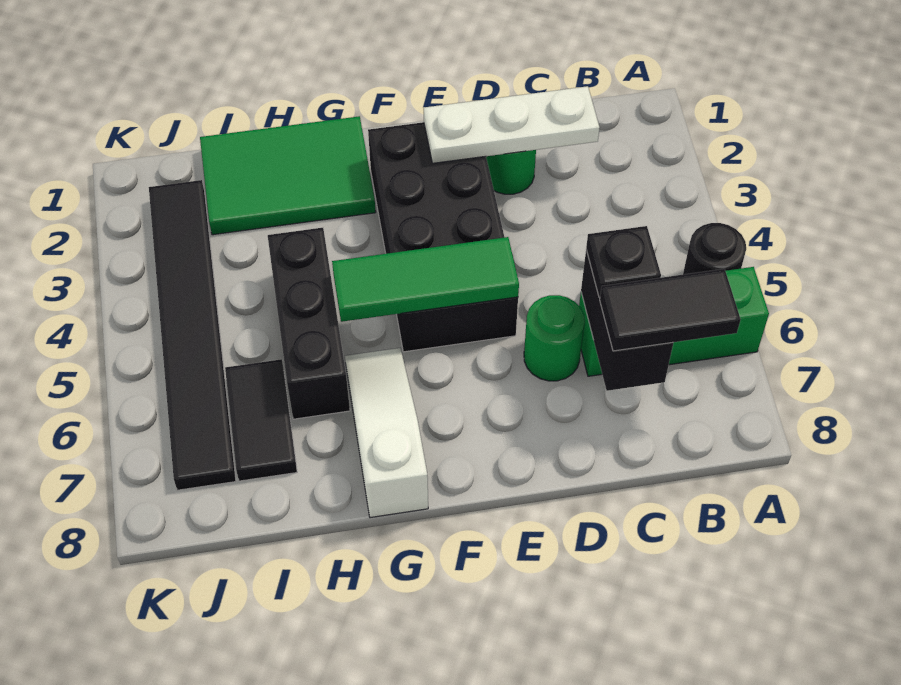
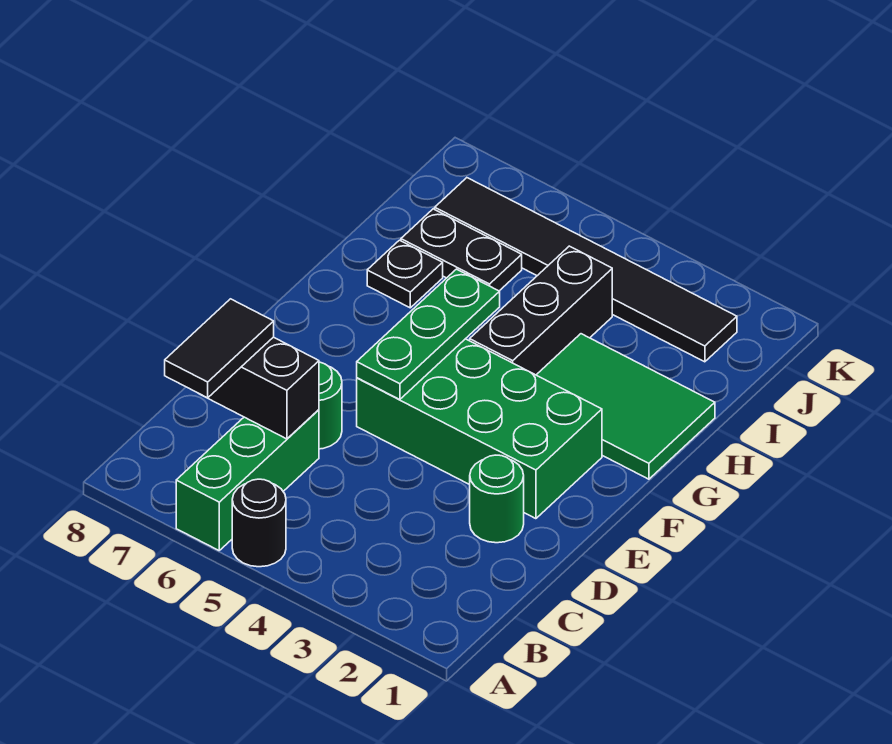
white plate C2:E2 level 2 -> none
black plate C6 level 3 -> black plate H7 level 1
black brick E2:F5 level 1 -> green brick E2:F5 level 1
green tile E5:G5 level 2 -> green plate E5:G5 level 2
green tile G1:I2 level 1 -> green tile G1:H3 level 1
white slope G6:G8 level 1 top 8 -> none
black brick H4:H6 level 1 -> black brick G4:I4 level 1
black tile I6:I7 level 1 -> black plate I6:I7 level 1

